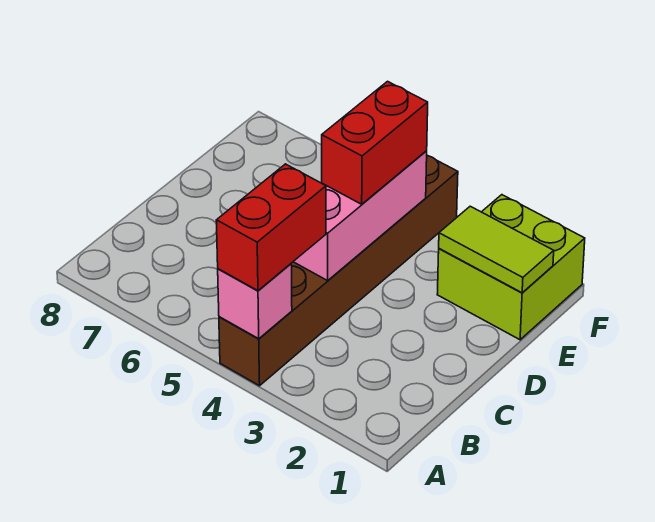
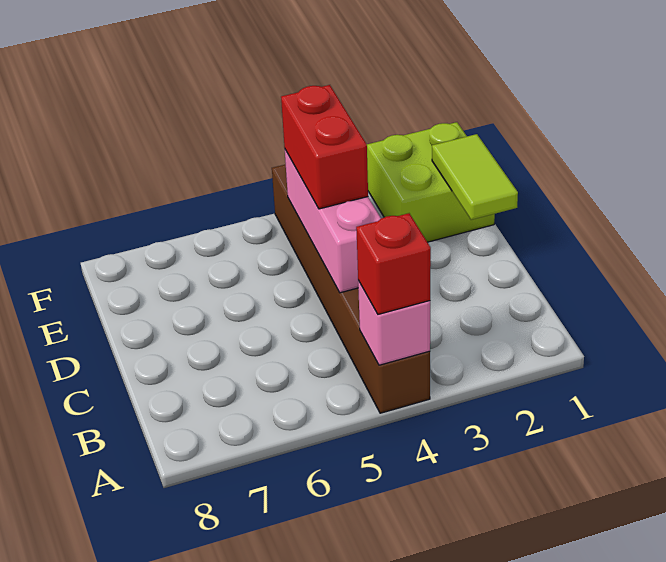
red brick A4:B4 level 3 -> red brick A4 level 3
lime tile E1:E2 level 2 -> lime tile D1:E1 level 2

